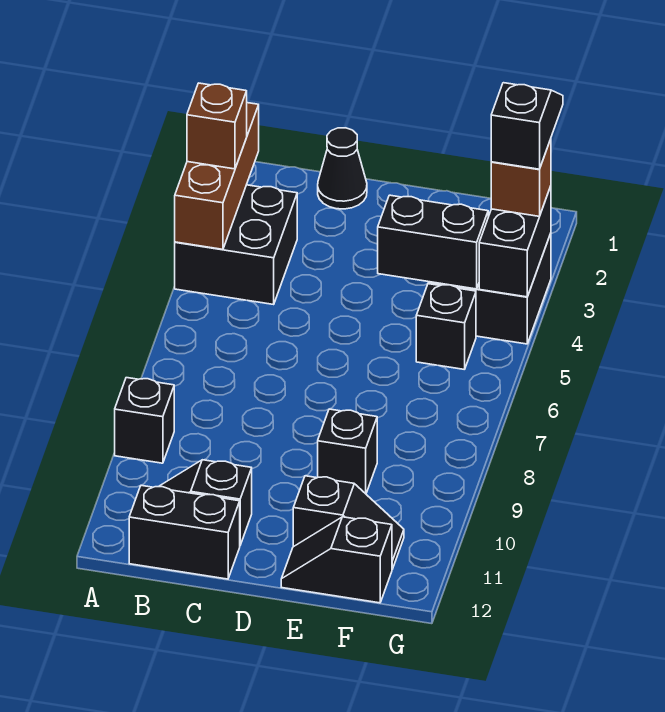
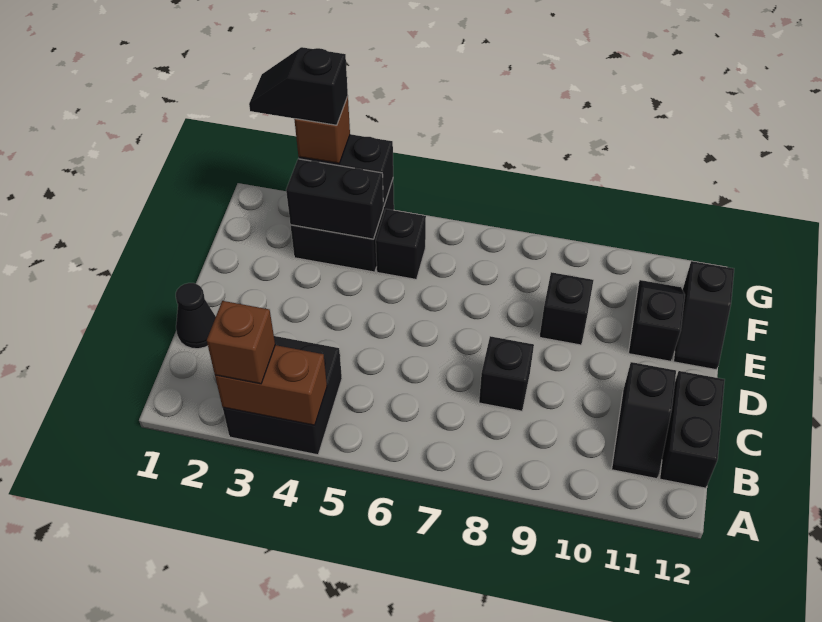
brown brick A2:A4 level 2 -> brown brick A3:A4 level 2
black brick A9 level 1 -> black brick C8 level 1
black brick E4:F4 level 2 -> black brick F3:F4 level 2

